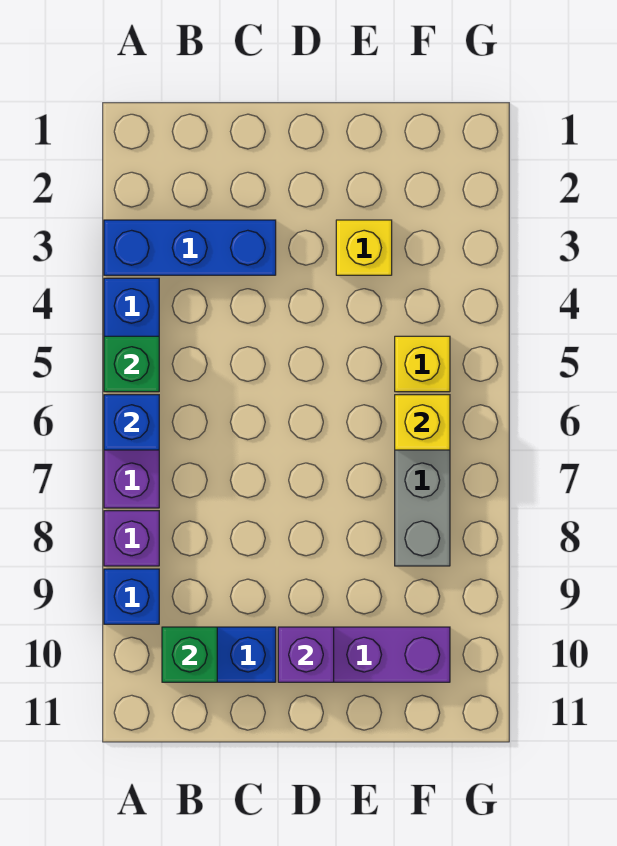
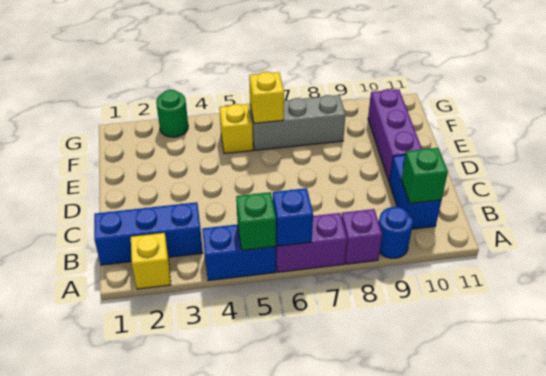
blue brick A3:C3 level 1 -> blue brick B1:B3 level 1
blue brick A9 level 1 -> blue round brick A9 level 1
purple brick D10 level 2 -> none
yellow brick E3 level 1 -> yellow brick A2 level 1
none -> green round brick G3 level 1

